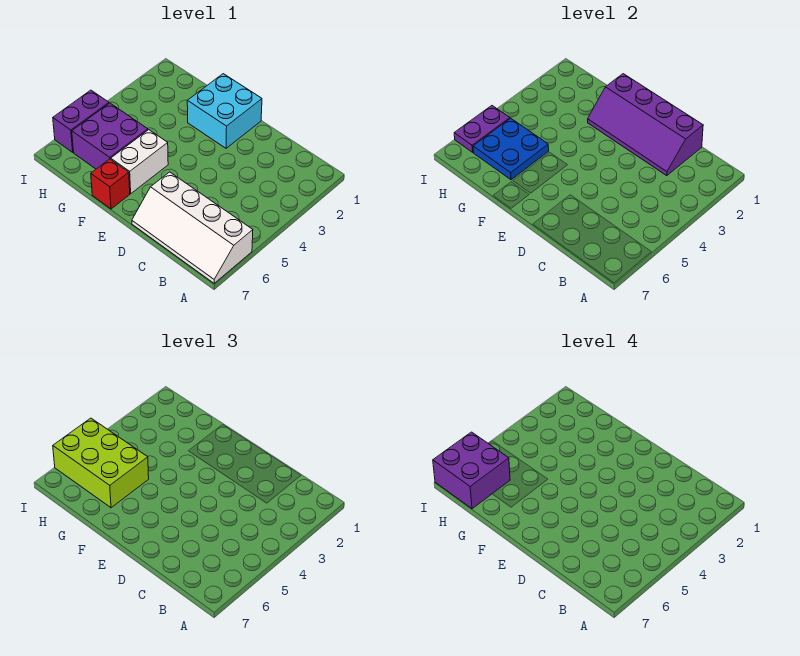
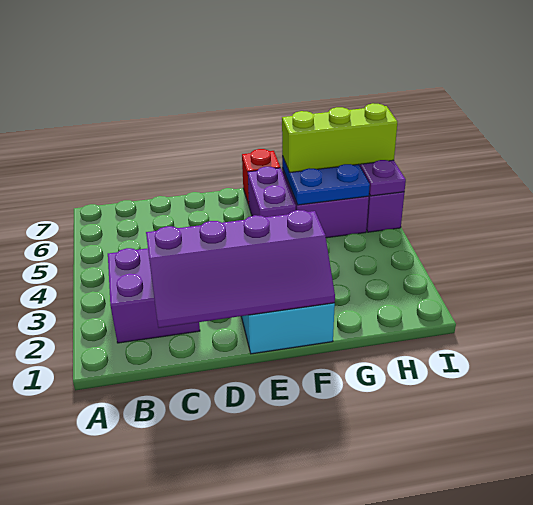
white slope A6:D7 level 1 top 6 -> none
purple slope C1:F2 level 2 top 1 -> purple slope C1:F2 level 2 top 2
white brick F5:F6 level 1 -> purple brick F5:F6 level 1
lime brick G5:I6 level 3 -> lime brick G6:I6 level 3
purple brick H6:I7 level 4 -> purple brick B2:C3 level 1

